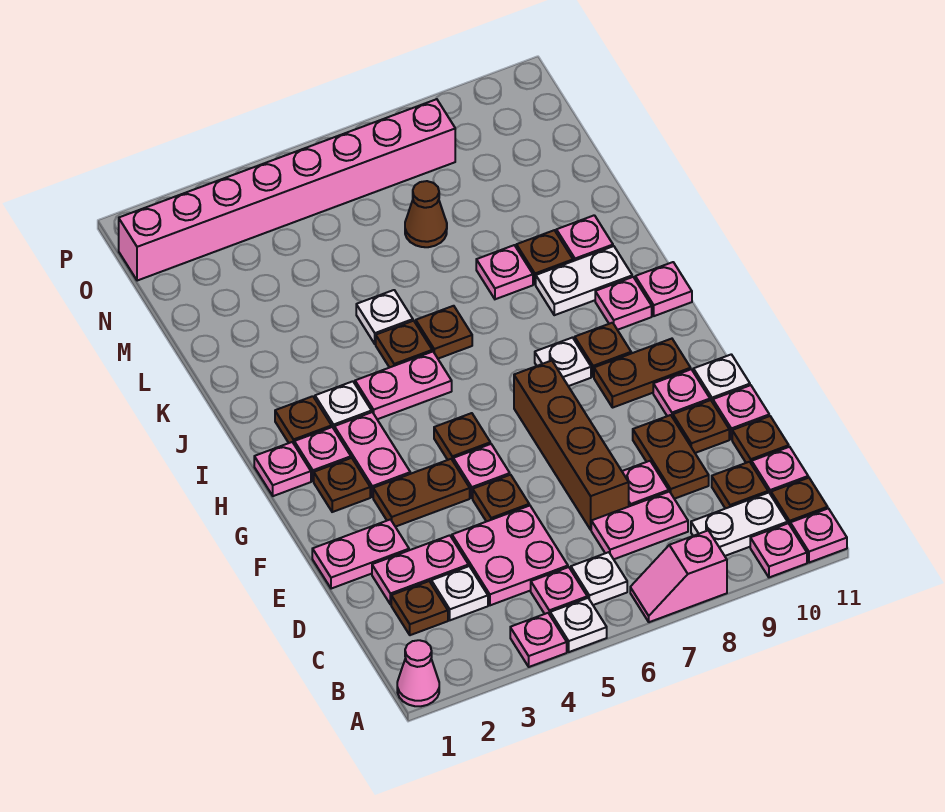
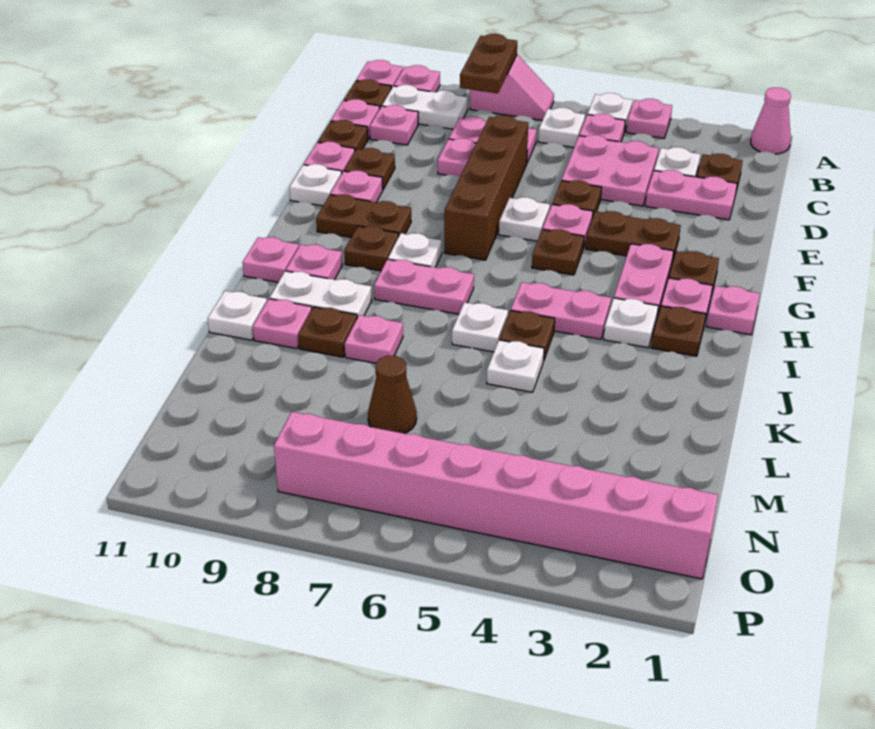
brown plate C10 level 1 -> pink plate C10 level 1
brown plate D9:E9 level 1 -> brown plate A8:B8 level 2
pink plate E1:E2 level 1 -> pink plate I7:I8 level 1
none -> white plate F6 level 1
brown plate J6 level 1 -> white plate J6 level 1
none -> white plate K11 level 1

